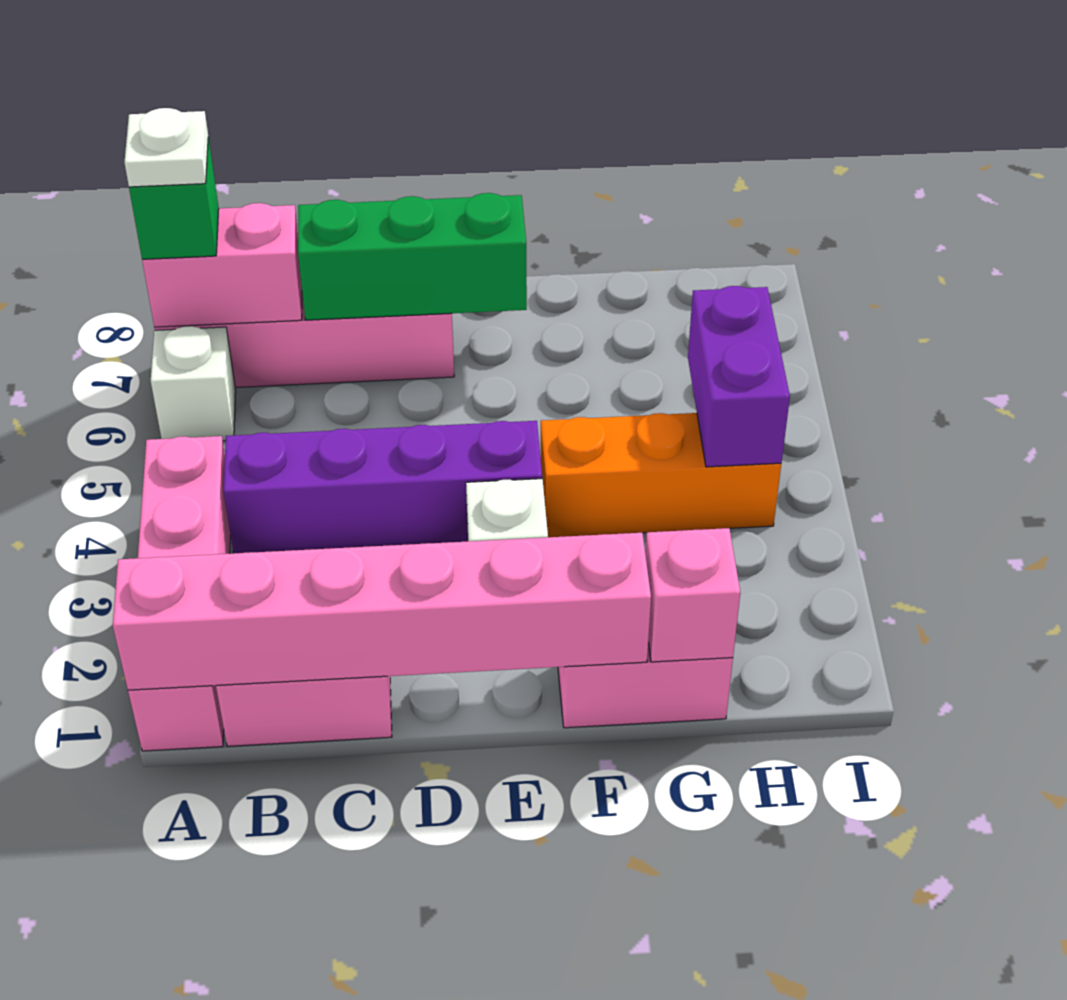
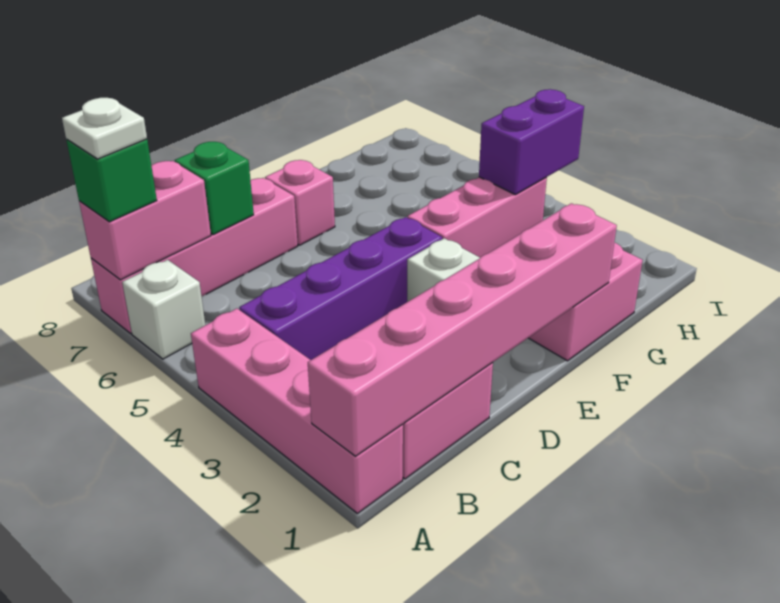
green brick C7:E7 level 2 -> green brick C7 level 2
orange brick F4:H4 level 1 -> pink brick F4:H4 level 1
pink brick G1 level 2 -> pink brick E7 level 1
purple brick H4:H5 level 2 -> purple brick H4:I4 level 2

